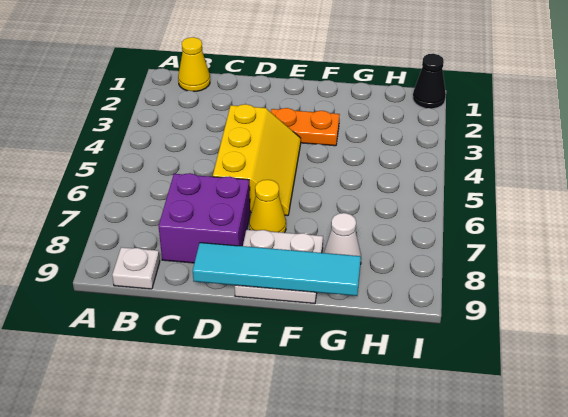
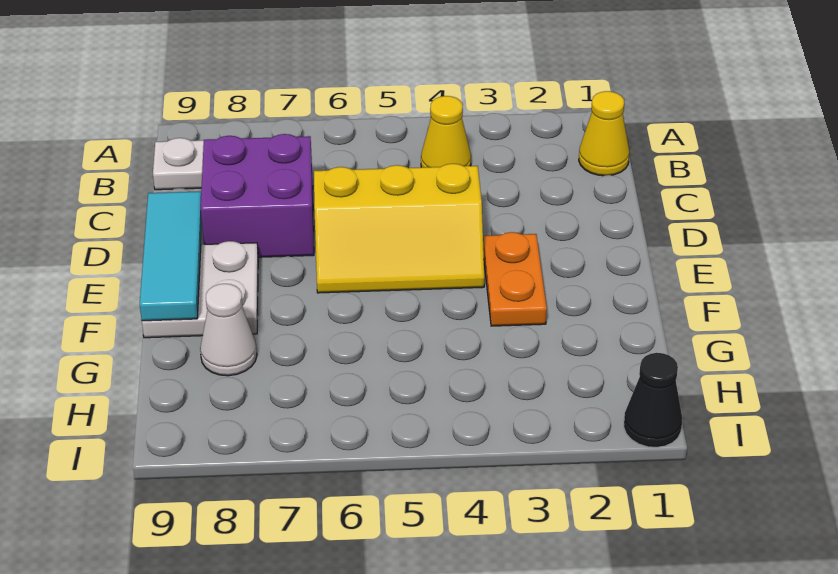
cyan tile D9:G9 level 2 -> cyan tile D9:F9 level 2
yellow cone E7 level 1 -> yellow cone B4 level 1

